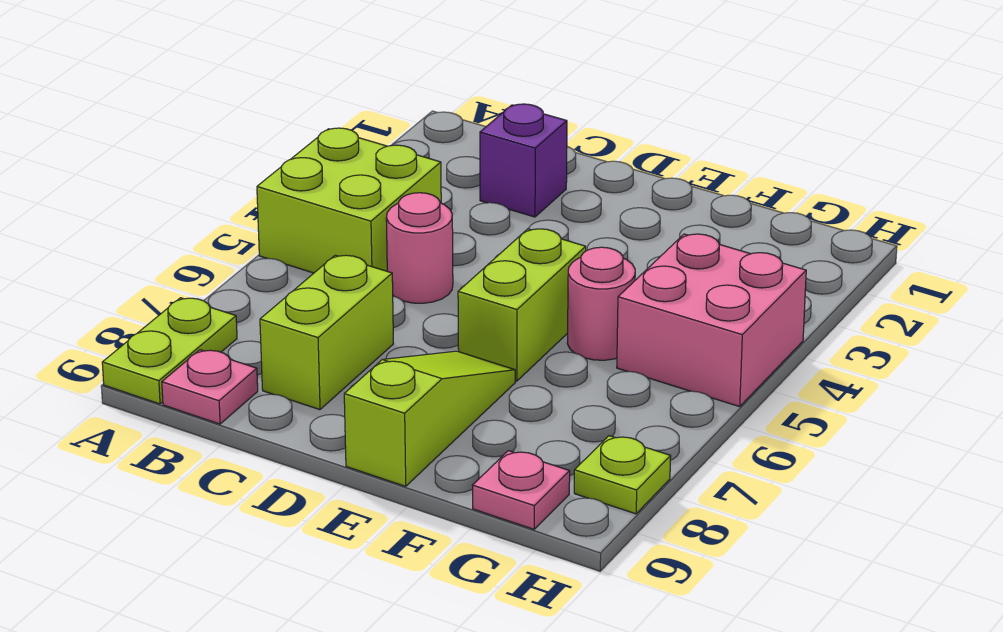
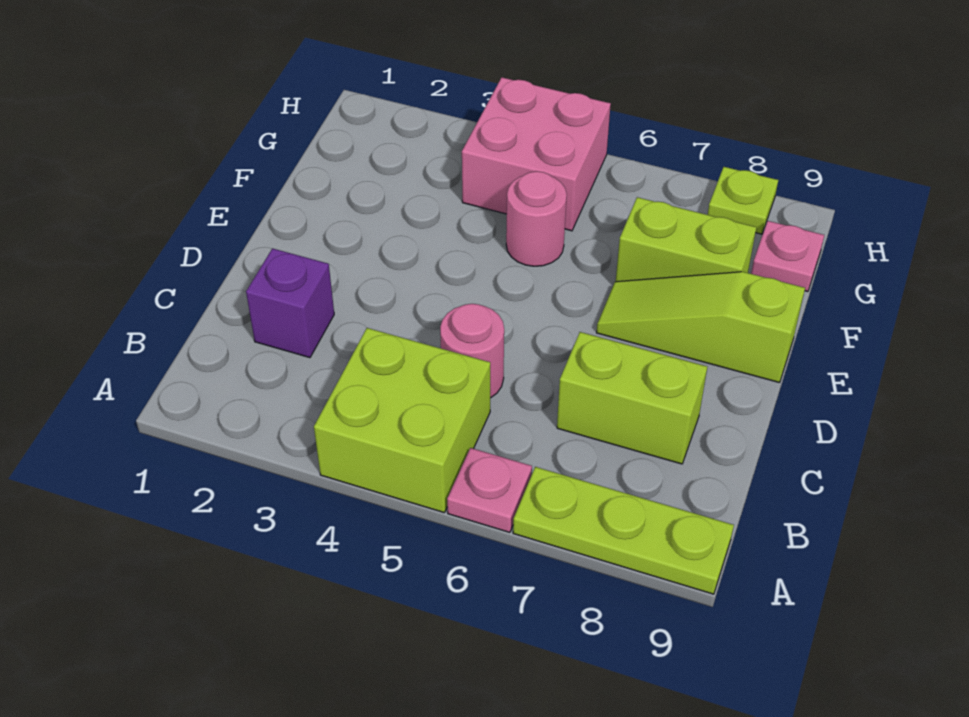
lime plate A8:A9 level 1 -> lime plate A7:A9 level 1
pink plate B9 level 1 -> pink plate A6 level 1
lime brick E5:E6 level 1 -> lime brick F7:F8 level 1

